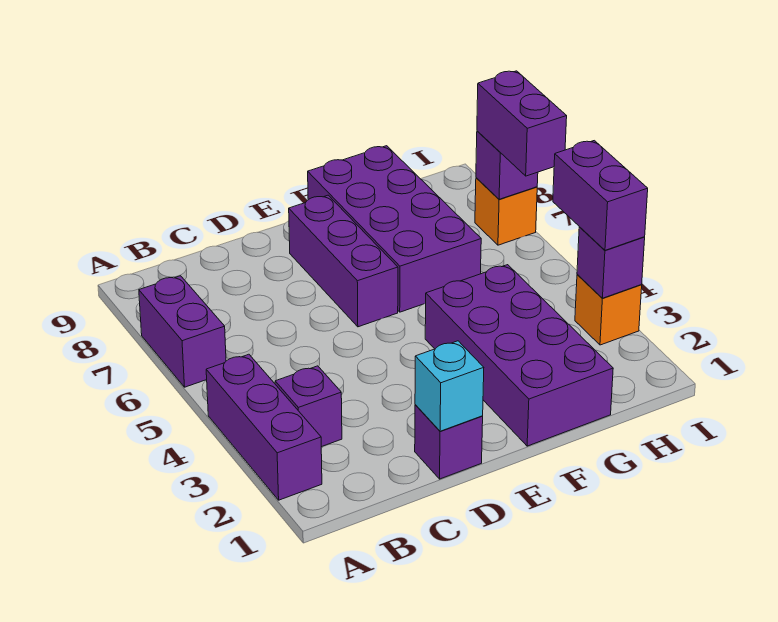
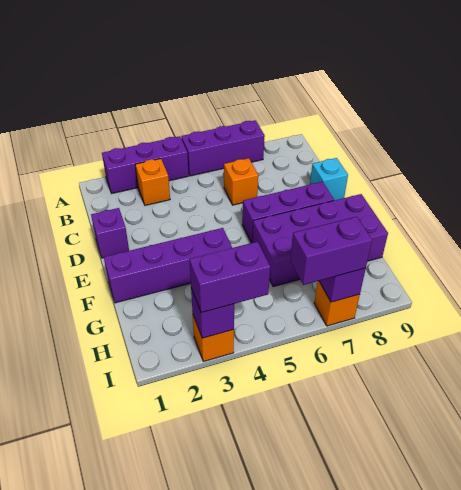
purple brick A6:A7 level 1 -> purple brick A5:A7 level 1
purple brick B3 level 1 -> orange brick B3 level 1
none -> orange brick C6 level 1
cyan brick D1 level 2 -> cyan brick D9 level 1
purple brick F1:G4 level 1 -> purple brick F1:F4 level 1

